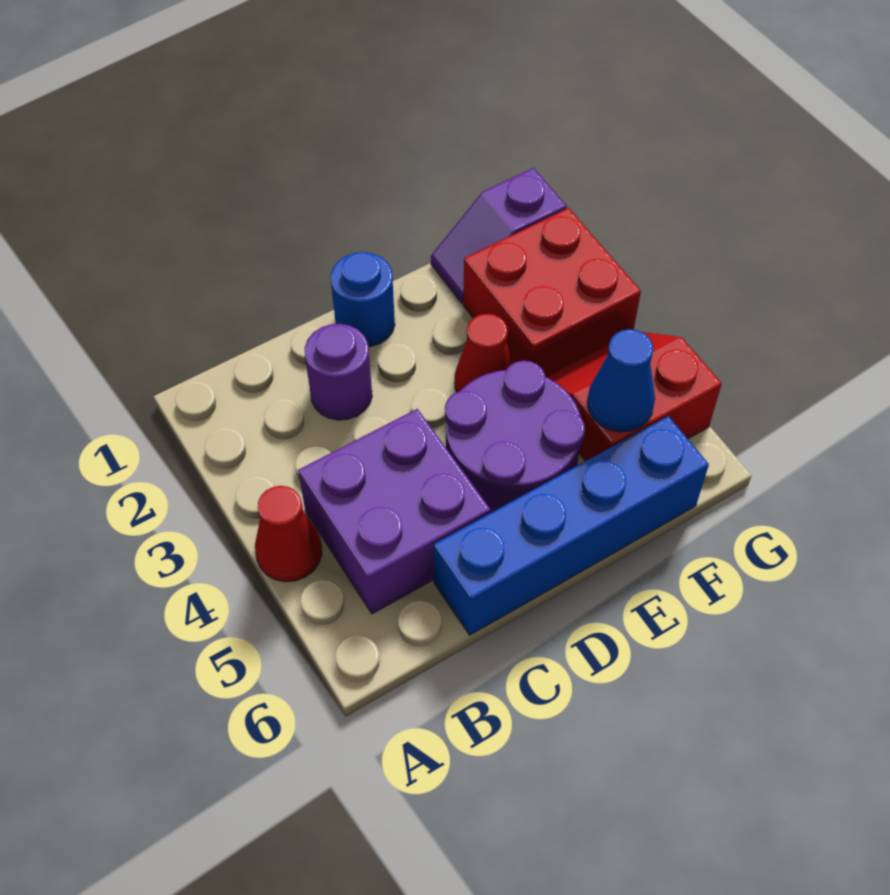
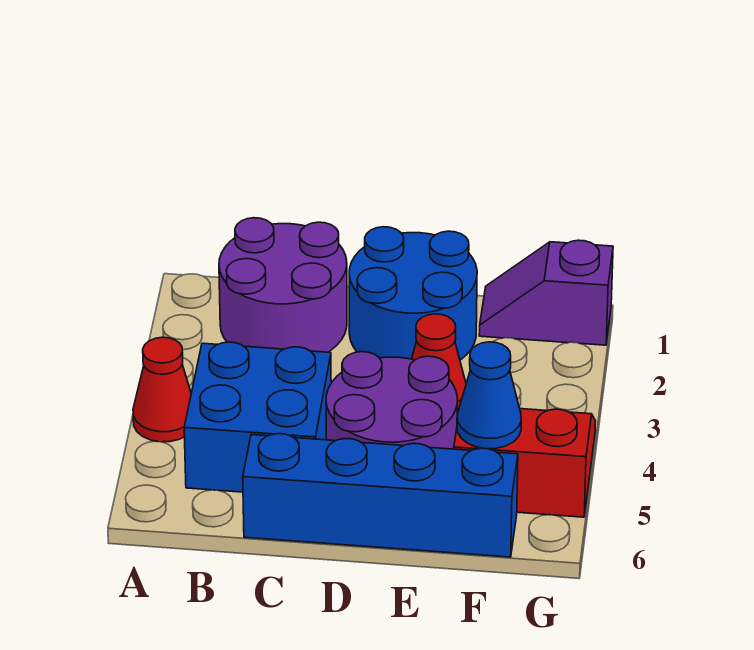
purple brick B4:C5 level 1 -> blue brick B4:C5 level 1
purple round brick C2 level 1 -> purple round brick B1:C2 level 1
blue round brick D1 level 1 -> blue round brick D1:E2 level 1
red brick F2:G3 level 1 -> none

